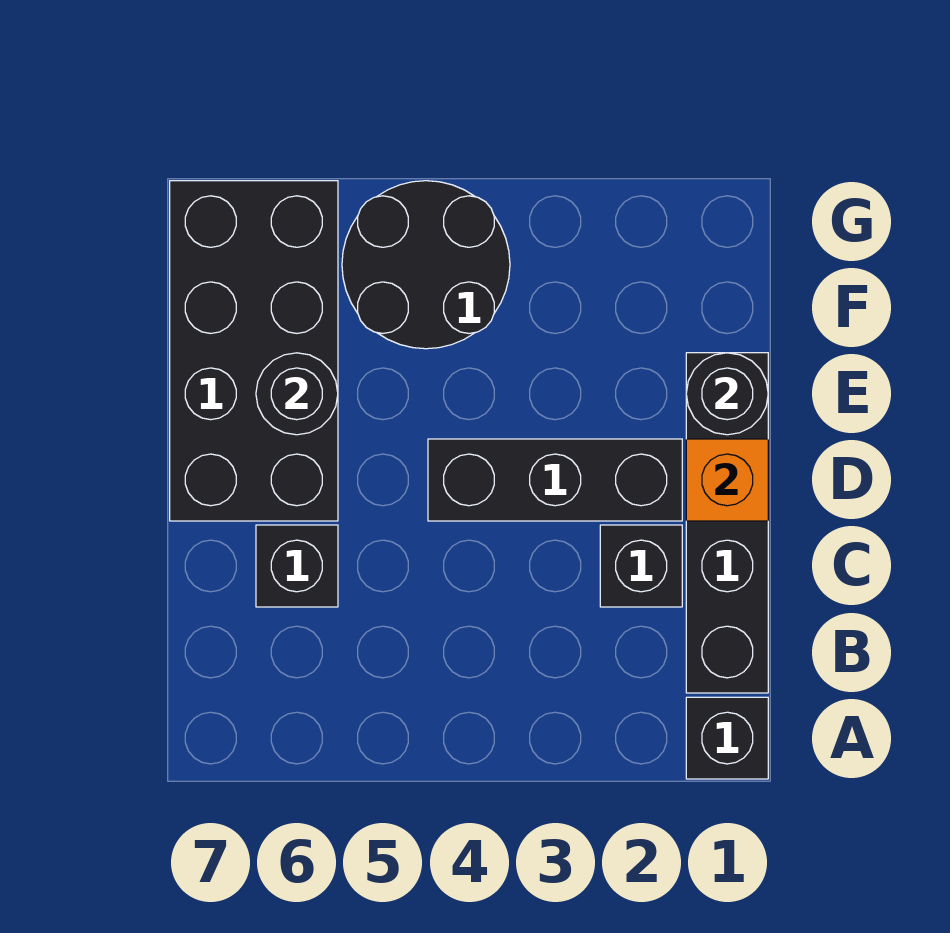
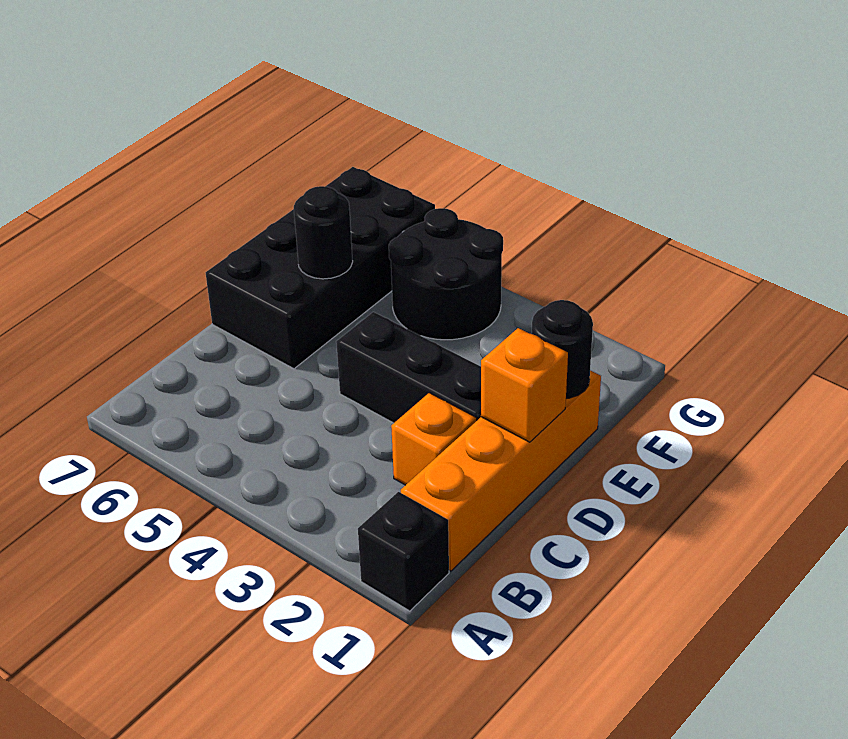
black brick B1:E1 level 1 -> orange brick B1:E1 level 1
black brick C2 level 1 -> orange brick C2 level 1
black brick C6 level 1 -> none

